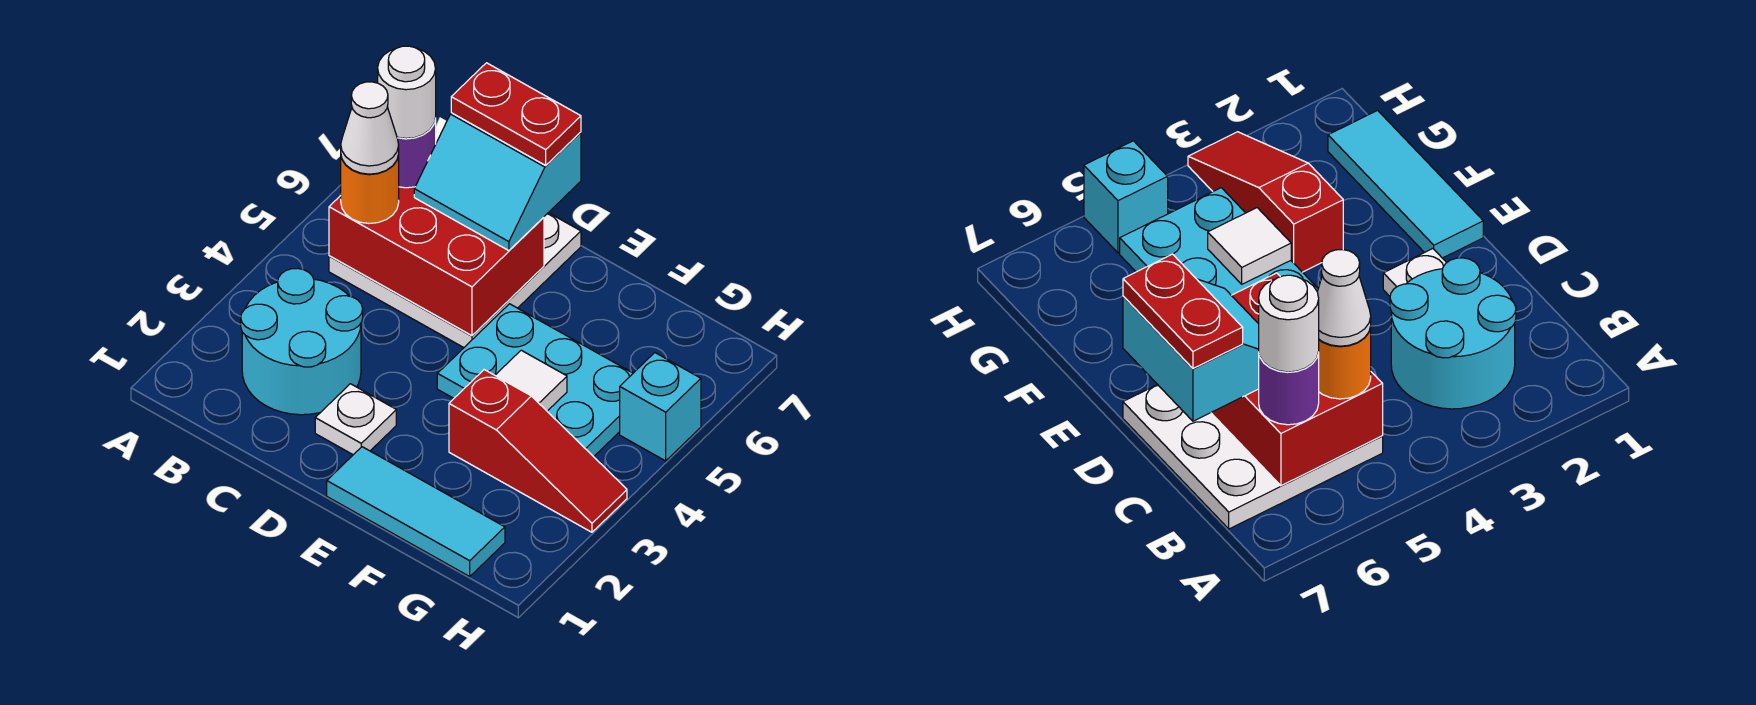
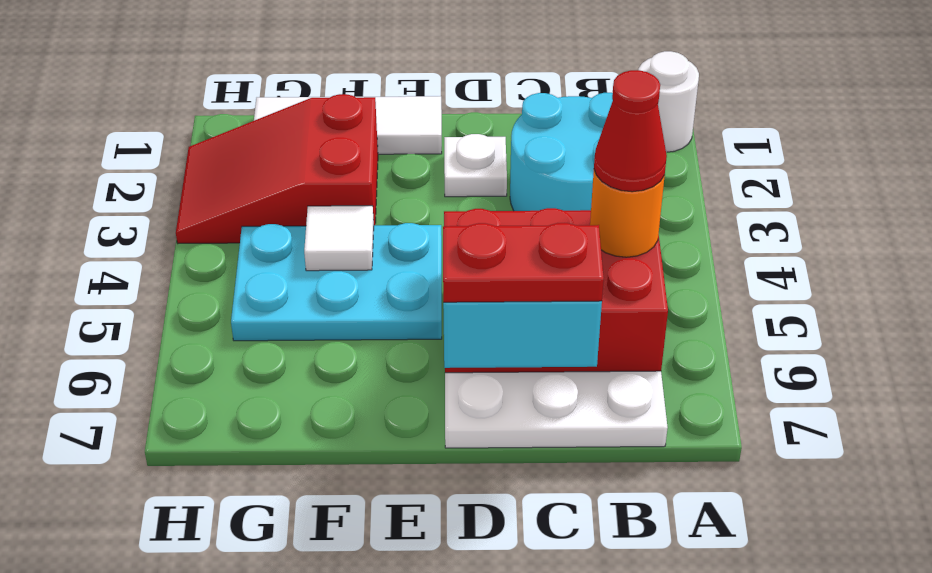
white cone B5 level 4 -> red cone B5 level 4
purple round brick B6 level 3 -> none
white round brick B6 level 4 -> white round brick A1 level 1
cyan tile E1:G1 level 1 -> white tile E1:G1 level 1
red slope F3:H3 level 1 top F -> red slope F2:H3 level 1 top F
cyan brick H5 level 1 -> none

